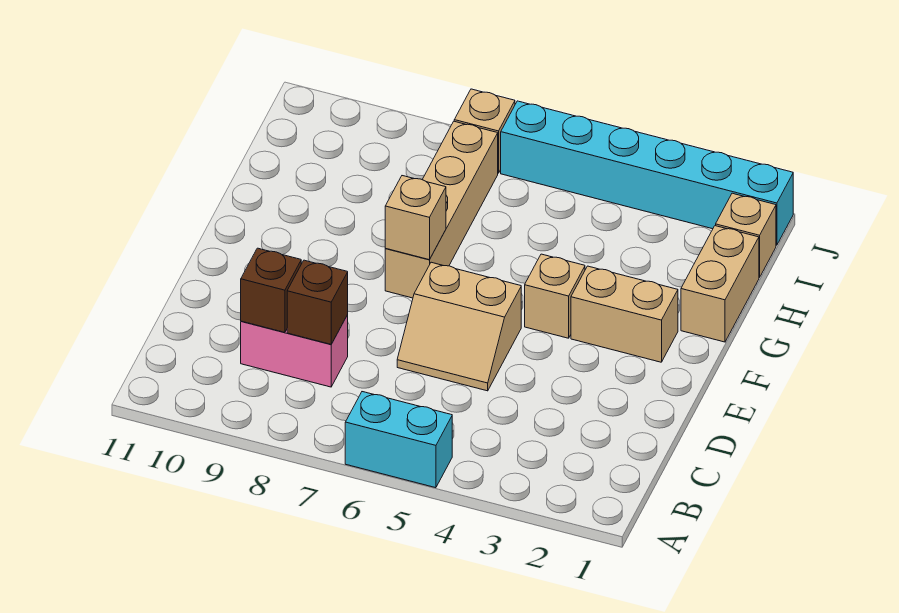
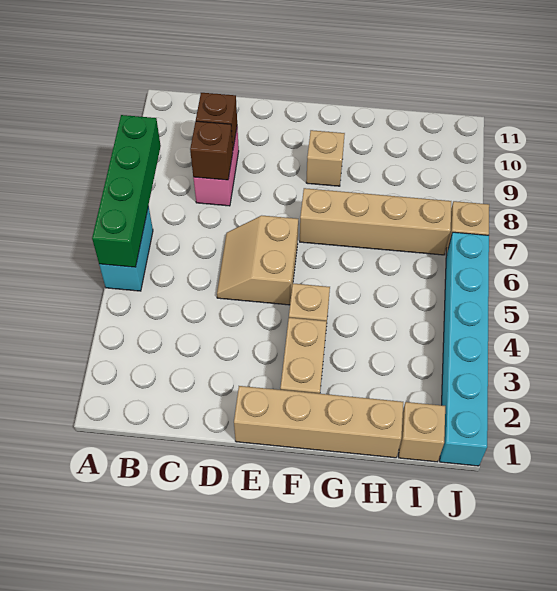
none -> green brick A5:A8 level 2
tan brick F7 level 2 -> tan brick F9 level 1
tan brick G1:H1 level 1 -> tan brick E1:H1 level 1

